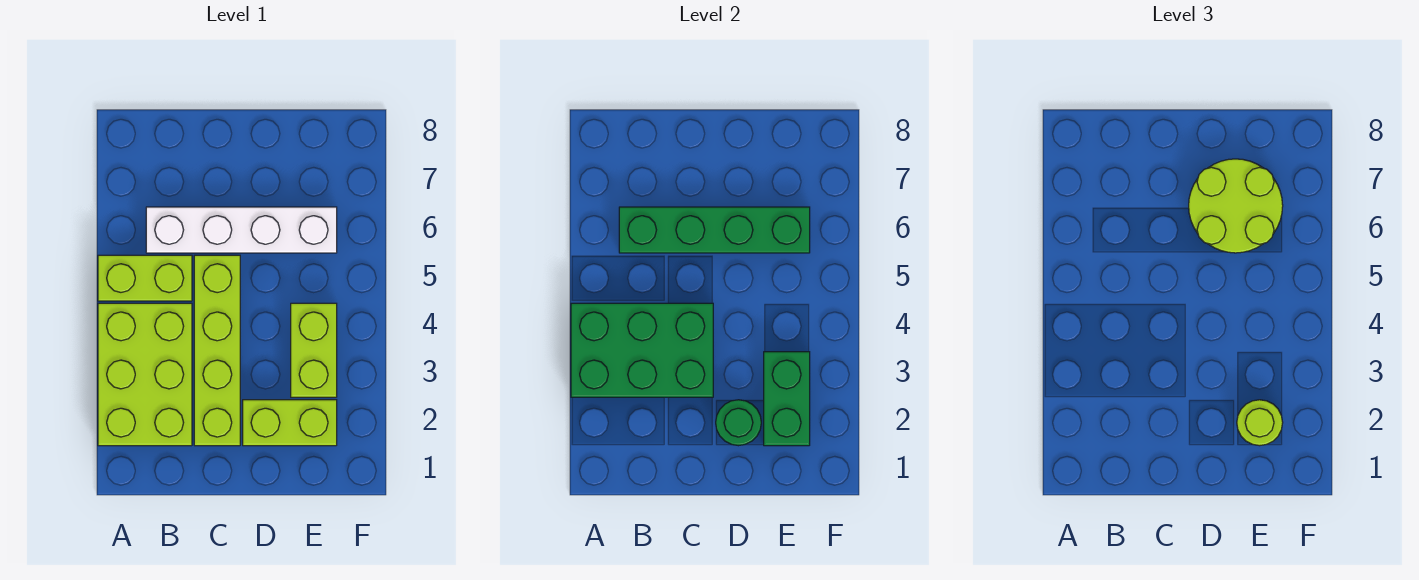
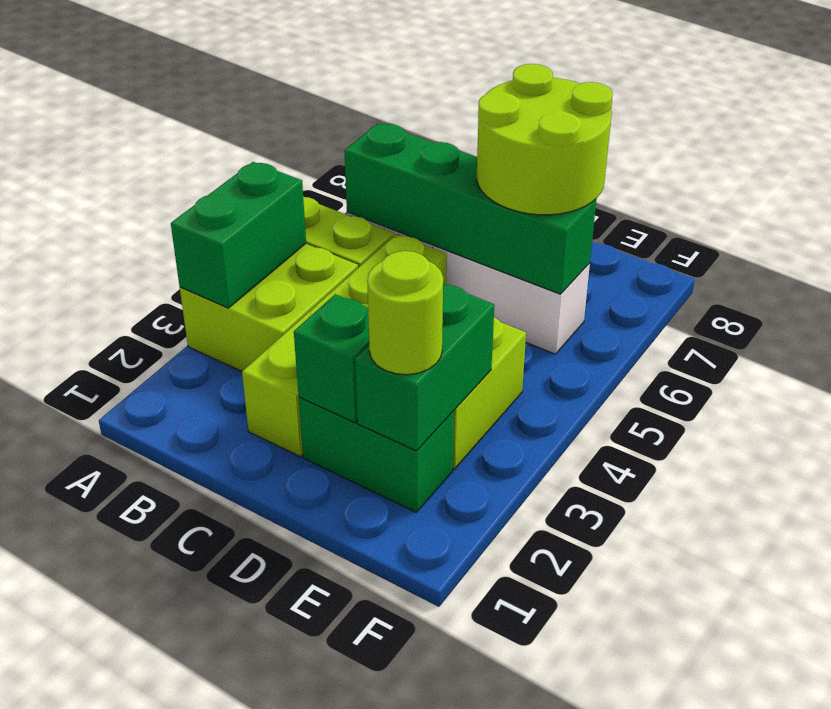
lime brick A2:B4 level 1 -> lime brick A3:B4 level 1
green brick A3:C4 level 2 -> green brick A3:A4 level 2
lime brick D2:E2 level 1 -> green brick D2:E2 level 1
green round brick D2 level 2 -> green brick D2 level 2

